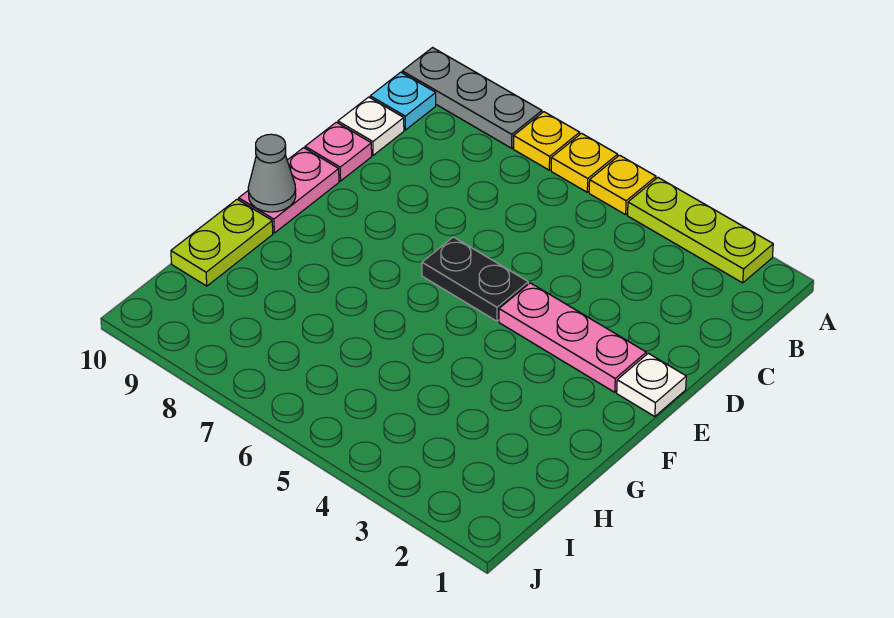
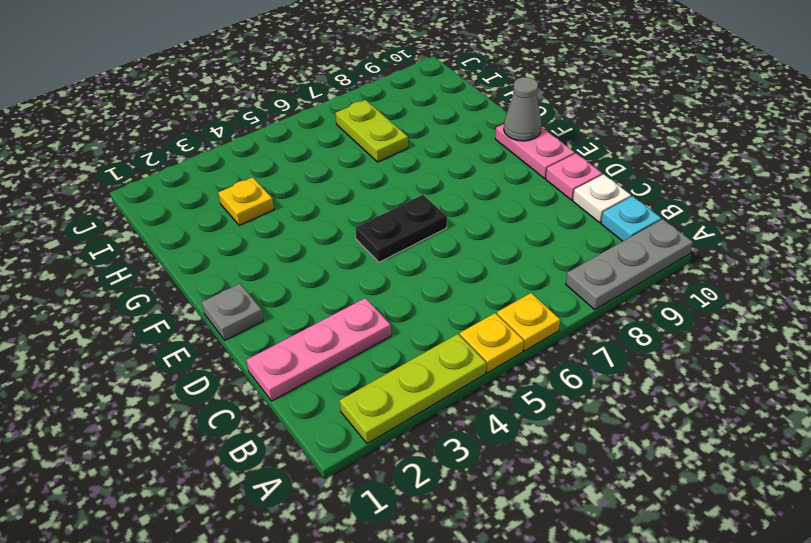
yellow plate A7 level 1 -> yellow plate H3 level 1
white plate E1 level 1 -> grey plate E1 level 1
pink plate E2:E4 level 1 -> pink plate C1:C3 level 1
lime plate G10:H10 level 1 -> lime plate H7:I7 level 1

